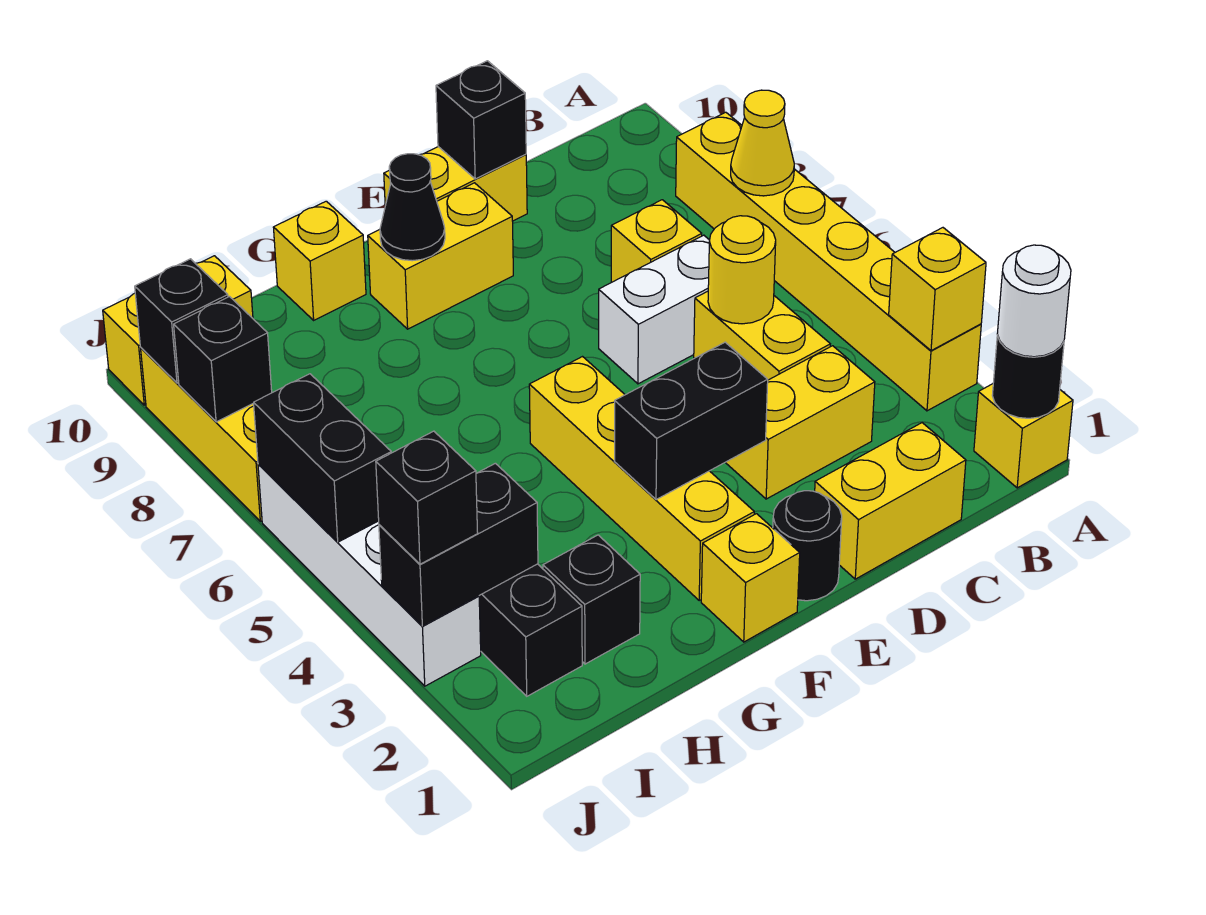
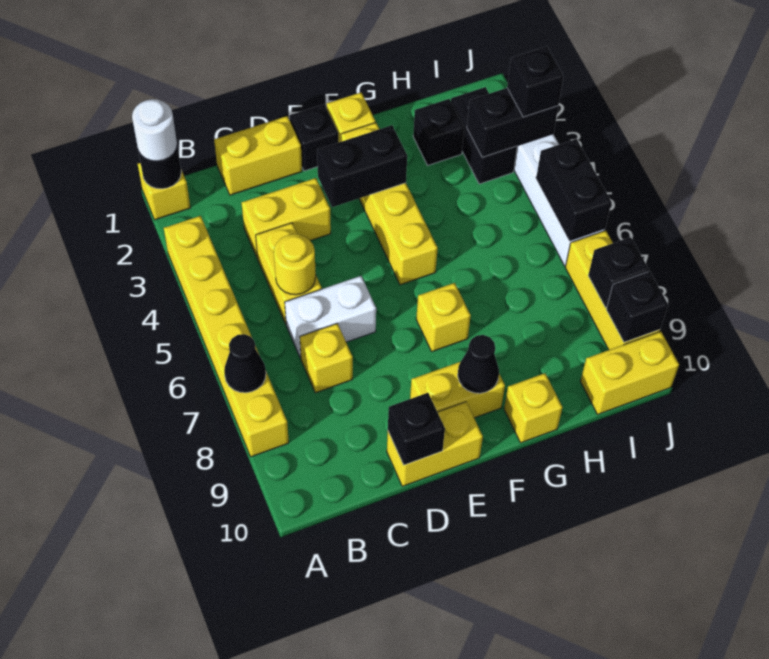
yellow brick A3 level 2 -> yellow brick F7 level 1
yellow cone A7 level 2 -> black cone A7 level 2
black round brick E1 level 1 -> black brick E1 level 1

